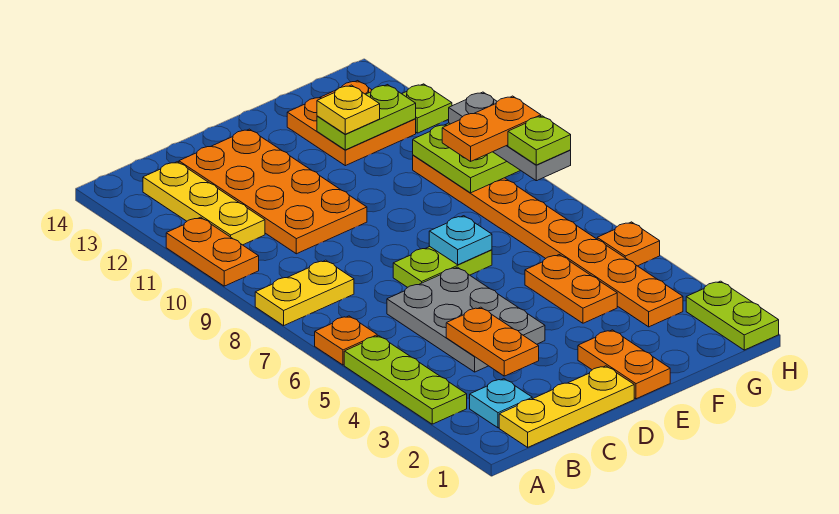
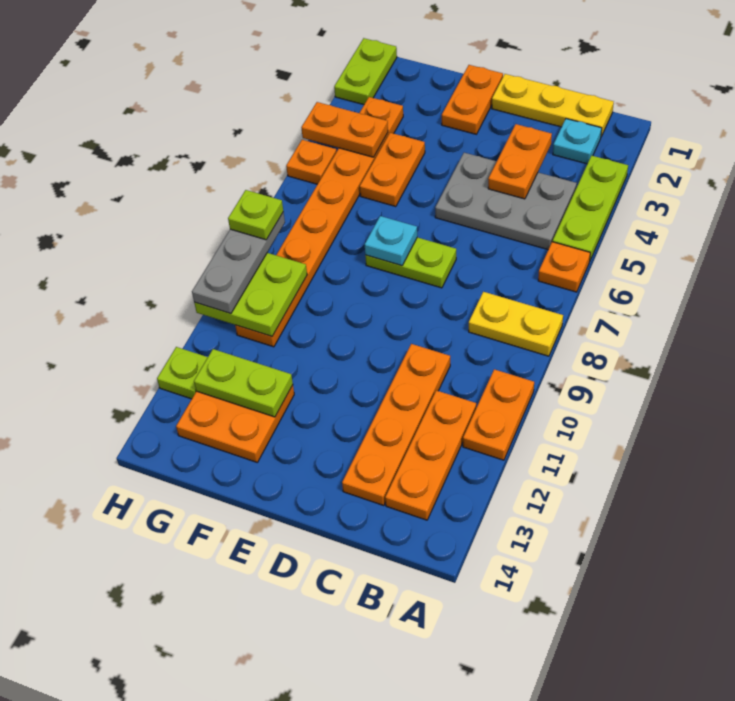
yellow plate B11:B13 level 1 -> orange plate B11:B13 level 1
grey plate C4:D6 level 1 -> grey plate B4:D5 level 1
orange plate C10:D13 level 1 -> orange plate C10:C13 level 1
yellow plate F12 level 3 -> none
orange plate G9:H9 level 4 -> orange plate G4:H4 level 2

